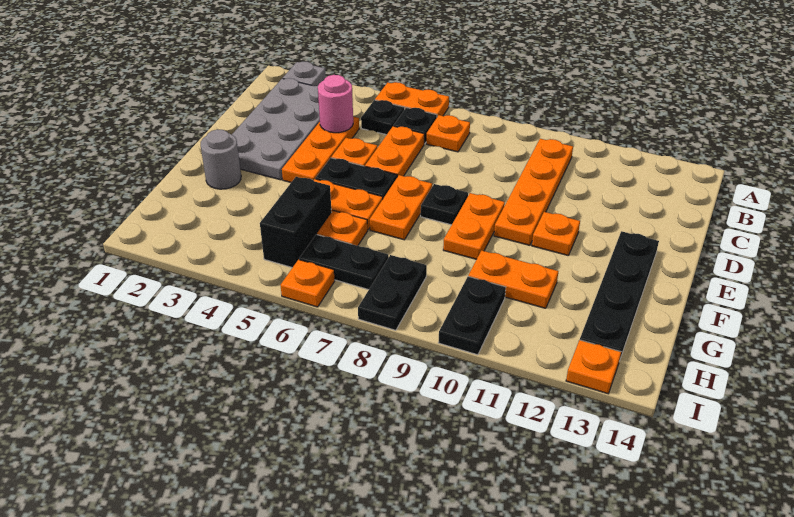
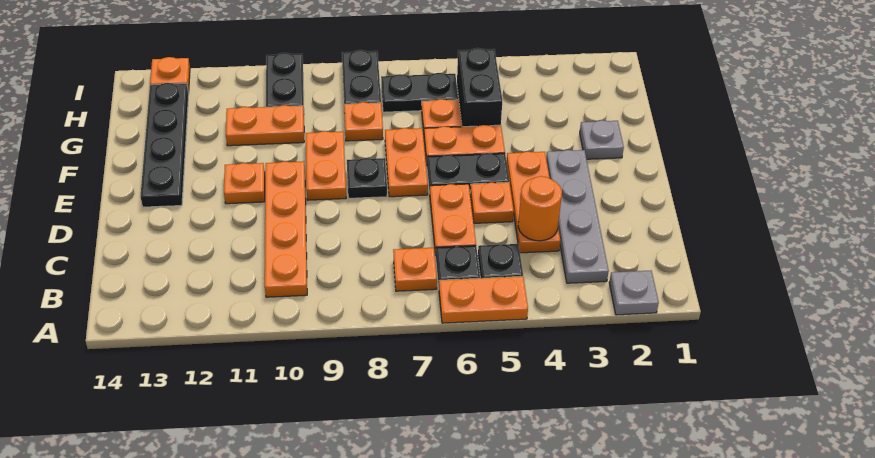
grey plate B2:E3 level 1 -> grey plate B3:E3 level 1
pink round brick C4 level 2 -> orange round brick C4 level 2
grey round brick F2 level 1 -> grey plate F2 level 1
orange plate I6 level 1 -> orange plate G8 level 1

